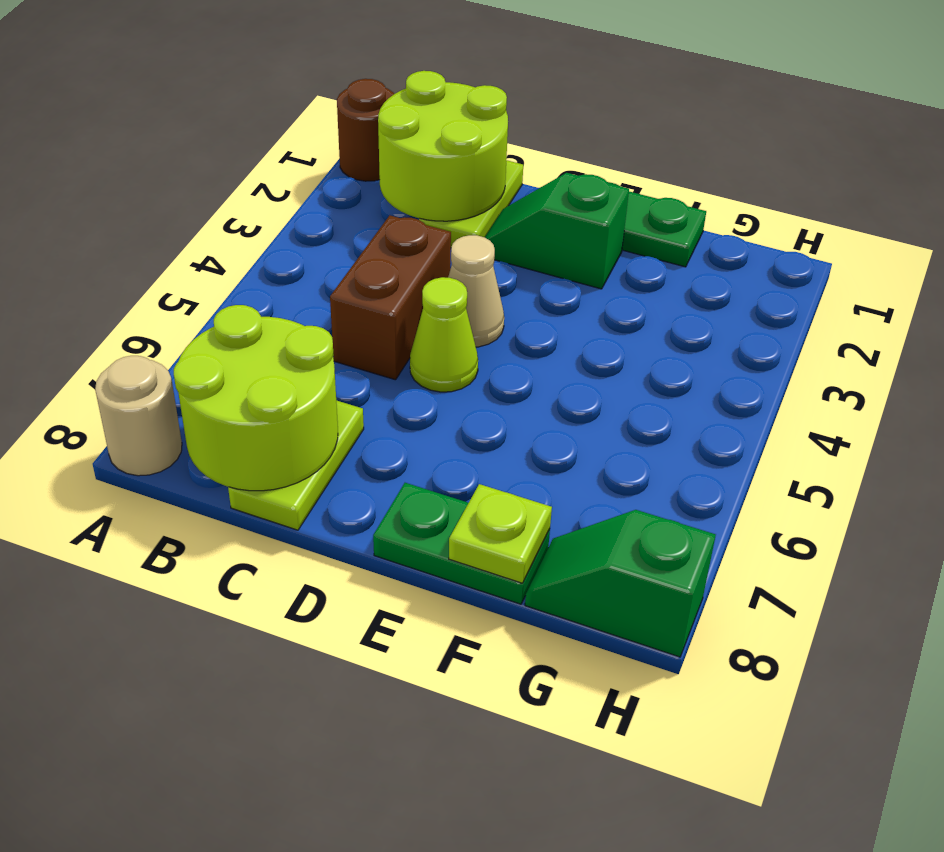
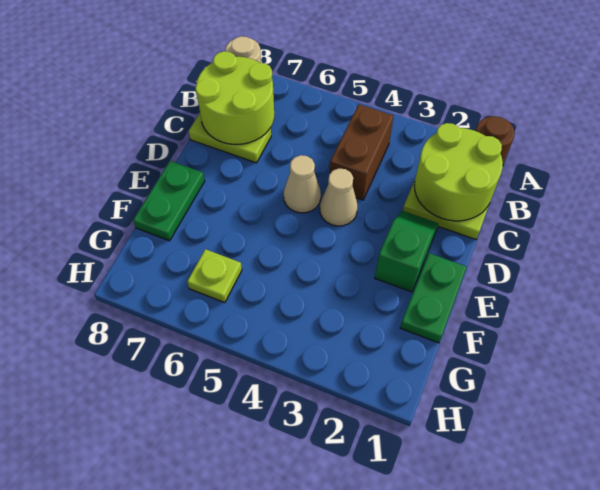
brown brick C4:C5 level 1 -> brown brick B4:C4 level 1
lime cone D5 level 1 -> tan cone D5 level 1
lime plate F8 level 2 -> lime plate G6 level 1
green slope G8:H8 level 1 top H -> none

